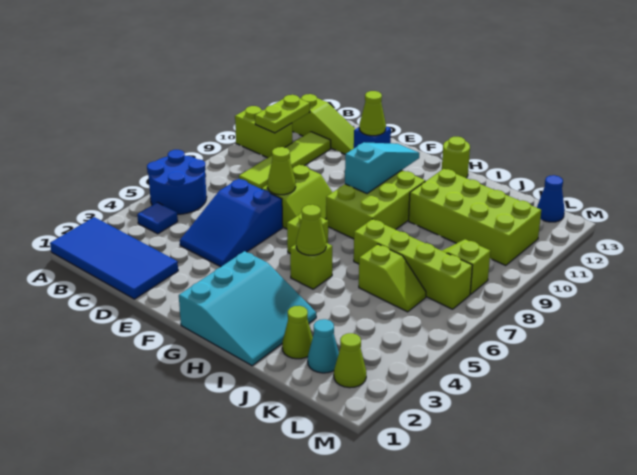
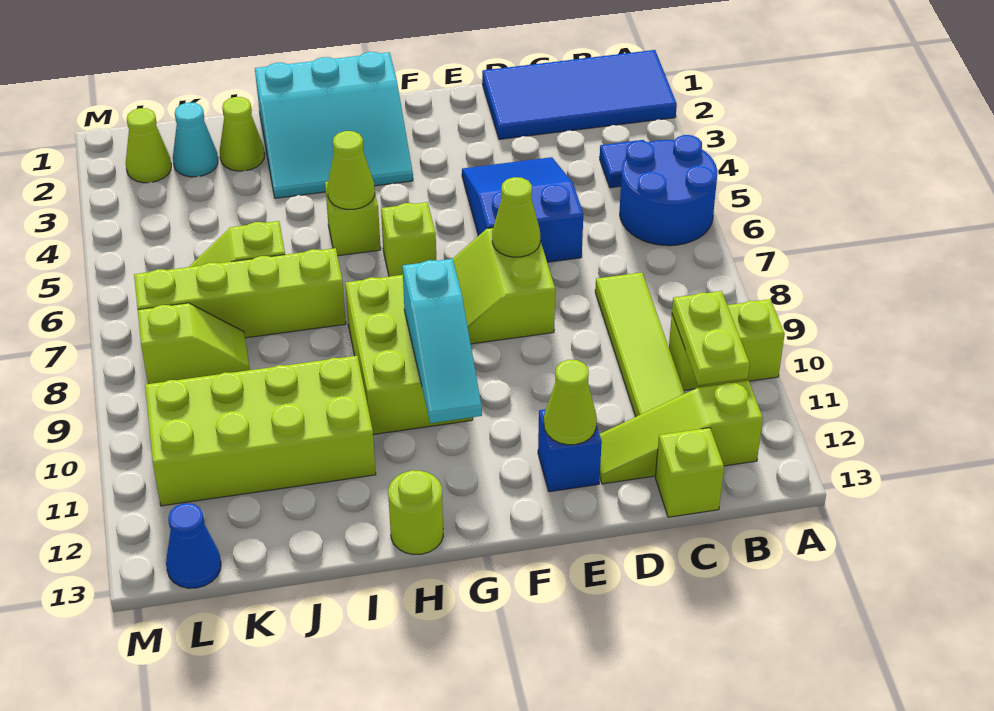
none -> lime brick C13 level 1
cyan slope G1:I3 level 1 top G -> cyan slope G1:I3 level 1 top 1

